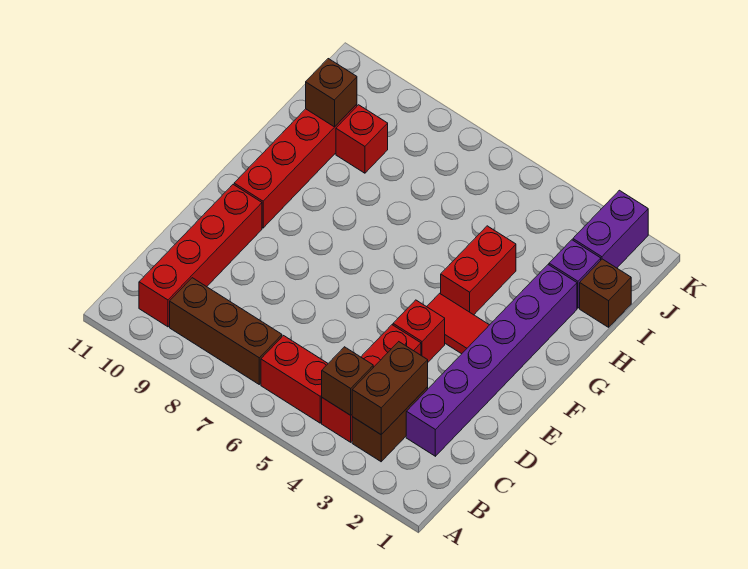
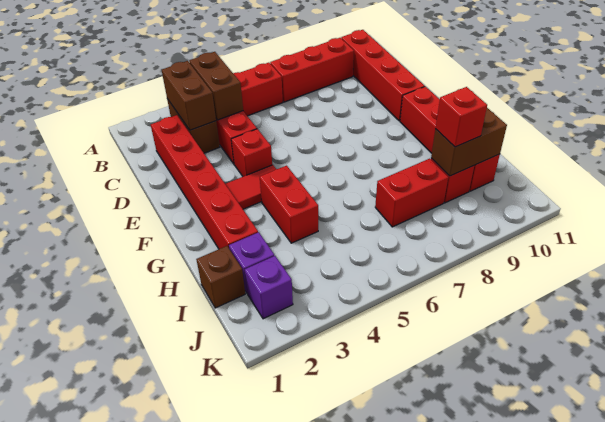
brown brick B4 level 2 -> brown brick B4:C4 level 2
brown brick B7:B9 level 1 -> red brick B7:B9 level 1
purple brick C2:H2 level 1 -> red brick C2:H2 level 1
none -> red brick I7:I8 level 1
none -> red brick I9 level 3
brown brick I10 level 2 -> brown brick I9:I10 level 2
purple brick J2:K2 level 1 -> purple brick J2 level 1

